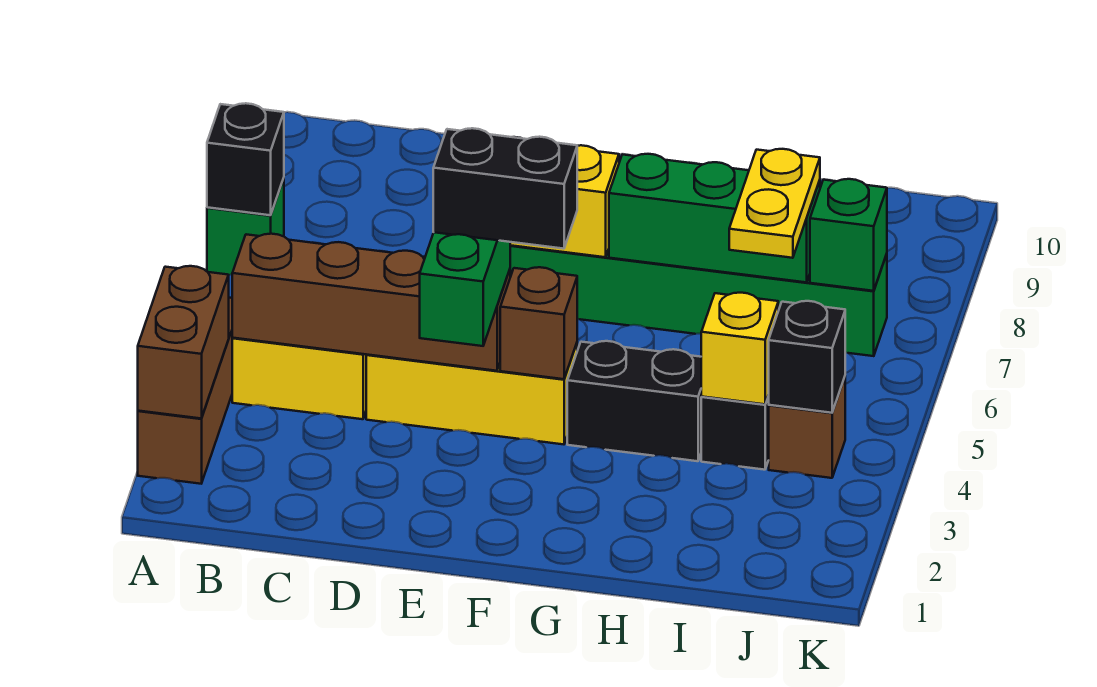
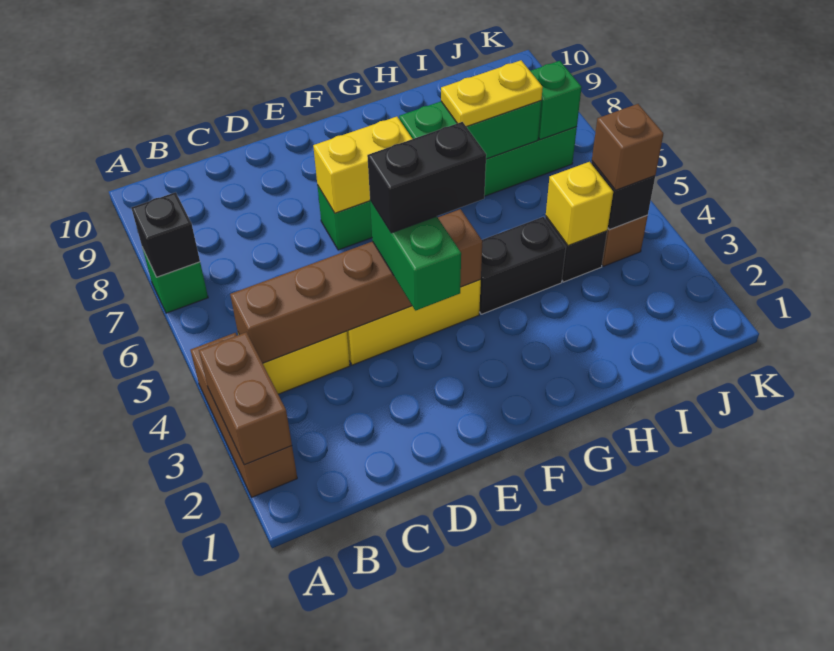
yellow plate I6:I7 level 3 -> yellow plate H7:I7 level 3
none -> brown brick J4 level 3

